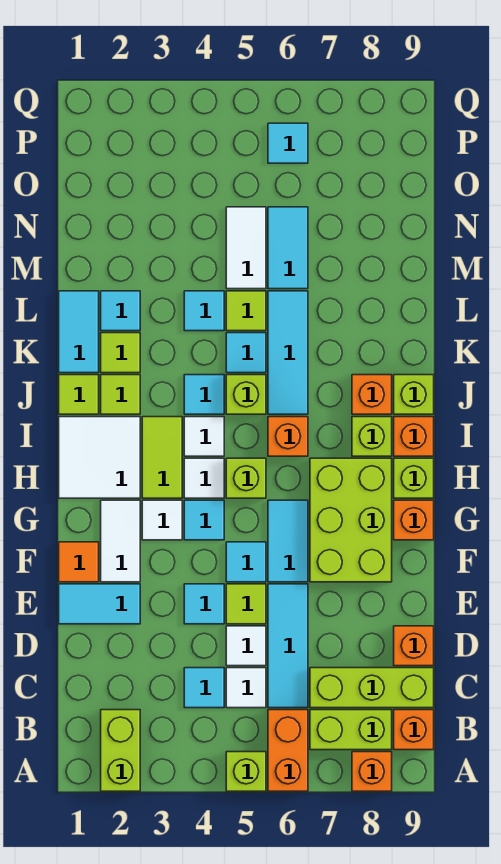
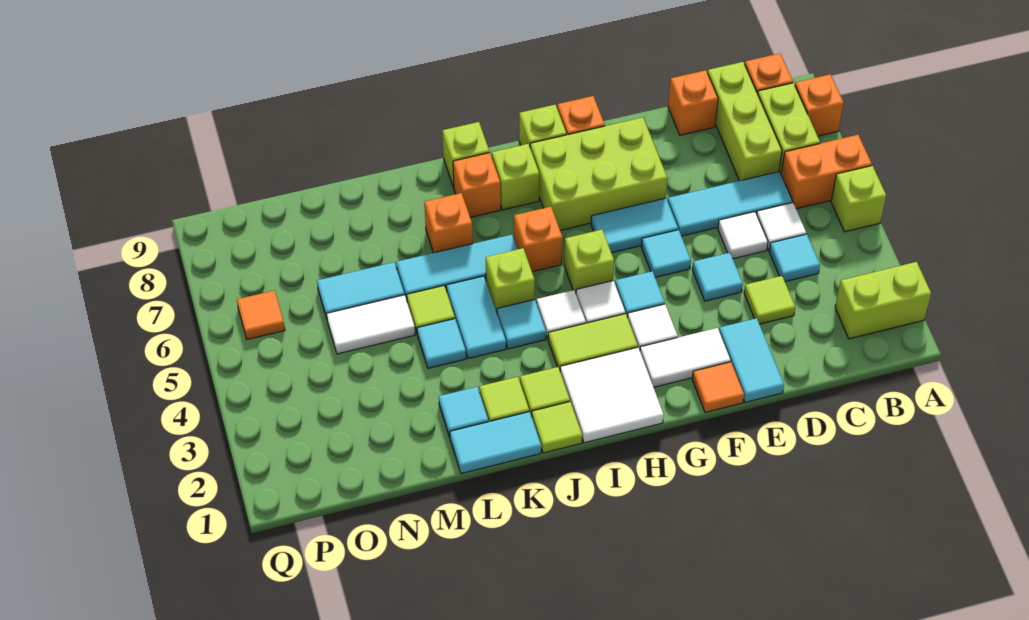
lime tile E5 level 1 -> lime tile D3 level 1
orange brick I9 level 1 -> orange brick K7 level 1
cyan tile K5 level 1 -> cyan tile K4:K5 level 1
cyan tile P6 level 1 -> orange tile P6 level 1

